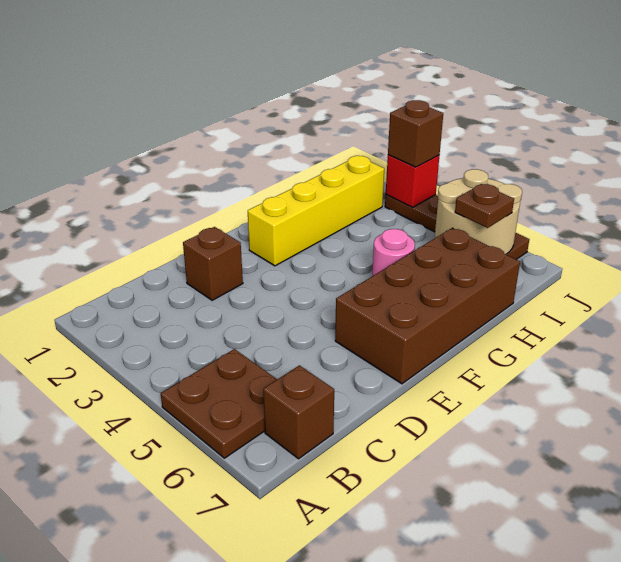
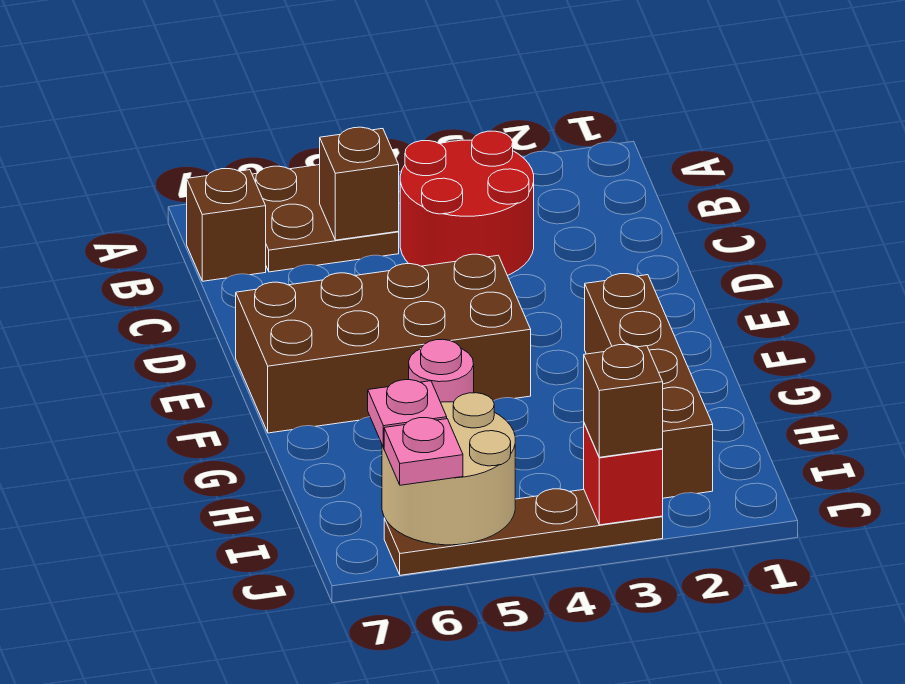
none -> red round brick B3:C4 level 1
brown brick D2 level 1 -> brown brick B5 level 2
brown brick E6:H7 level 1 -> brown brick E4:F7 level 1
yellow brick F2:I2 level 1 -> brown brick F2:I2 level 1
brown plate I6 level 3 -> pink plate I6 level 3
none -> pink plate J6 level 3

